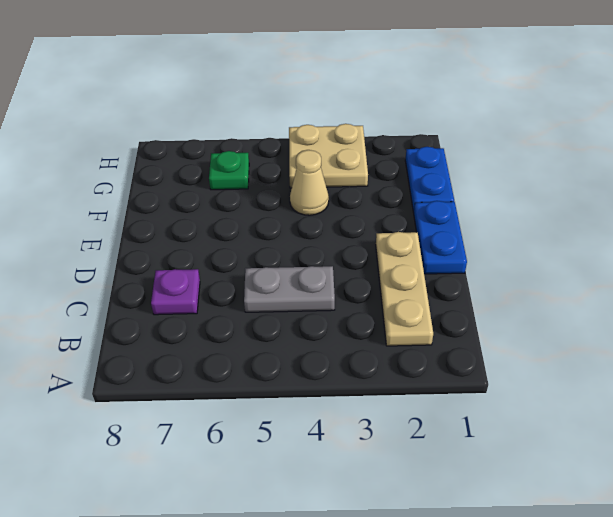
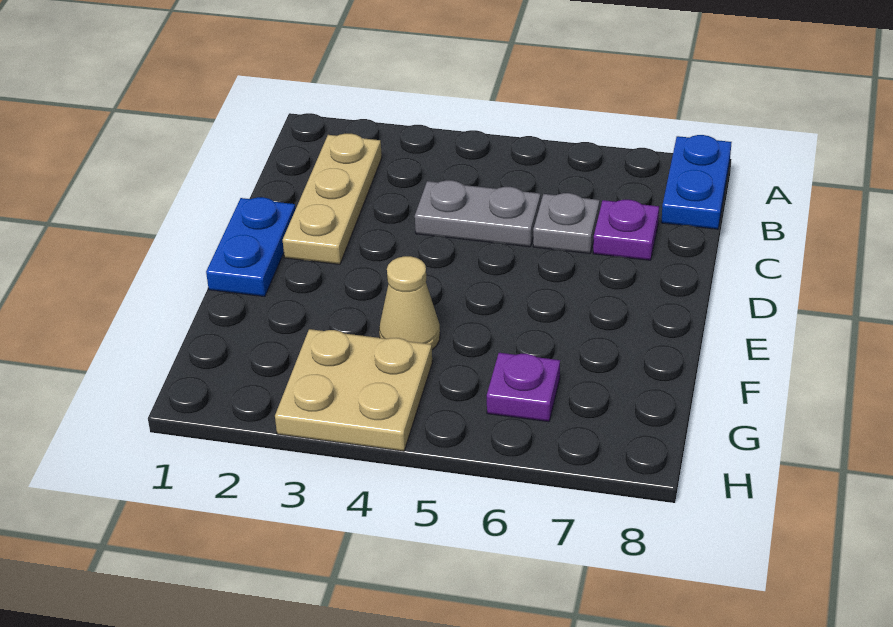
none -> grey plate C6 level 1
blue plate F1:G1 level 1 -> blue plate A8:B8 level 1
green plate G6 level 1 -> purple plate G6 level 1

